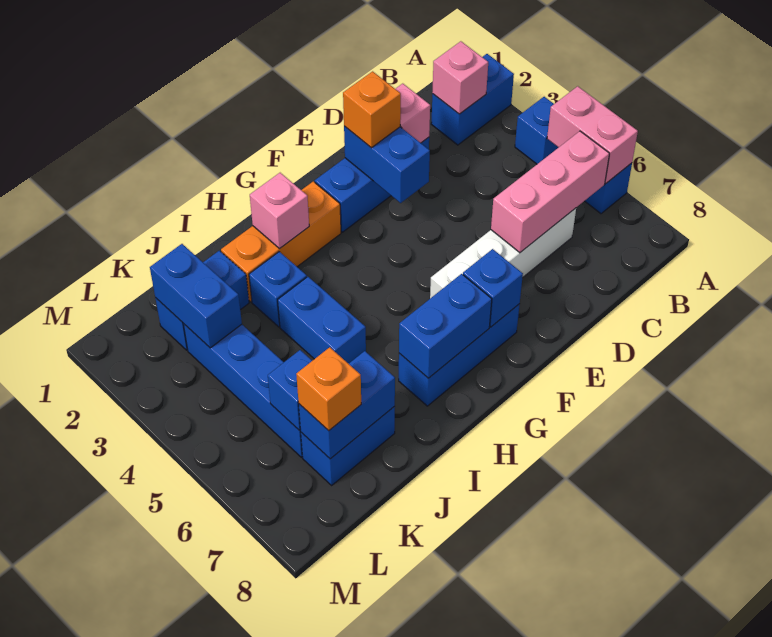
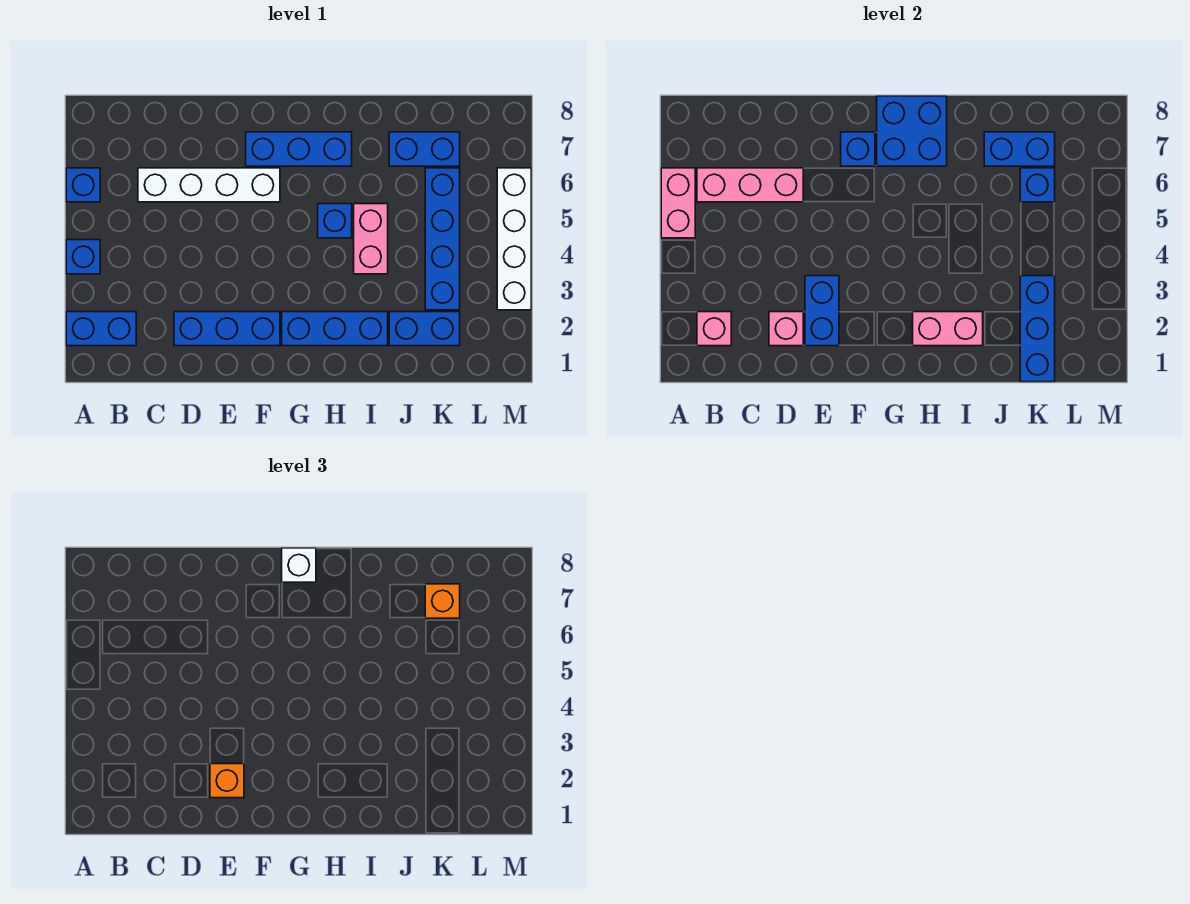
orange brick G2:I2 level 1 -> blue brick G2:I2 level 1
blue brick G7:H7 level 2 -> blue brick G7:H8 level 2
none -> white brick G8 level 3
pink brick H2 level 2 -> pink brick H2:I2 level 2
blue brick I3 level 1 -> blue brick H5 level 1
blue brick I4:I5 level 1 -> pink brick I4:I5 level 1
blue brick K2:K3 level 2 -> blue brick K1:K3 level 2
none -> white brick M3:M6 level 1

